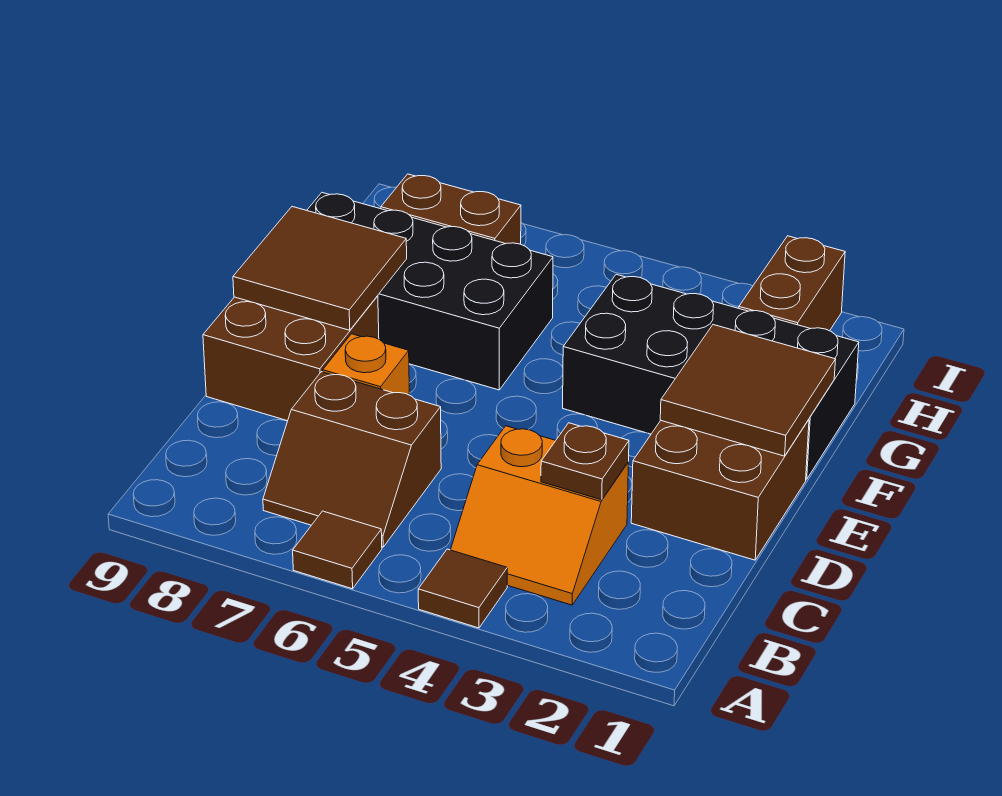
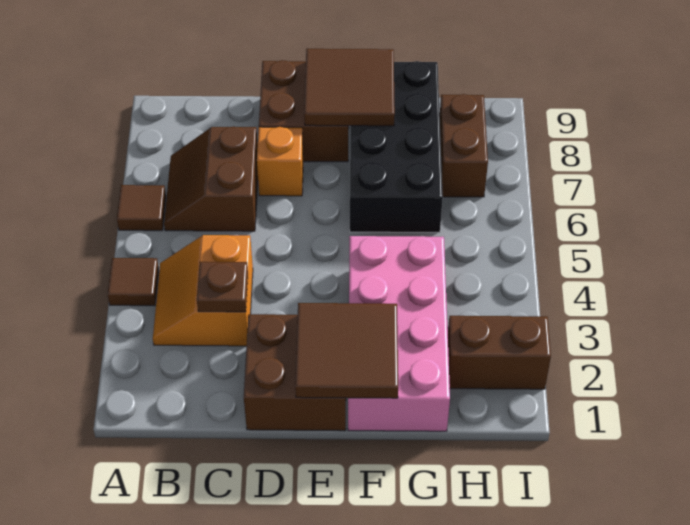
black brick F1:G4 level 1 -> pink brick F1:G4 level 1

